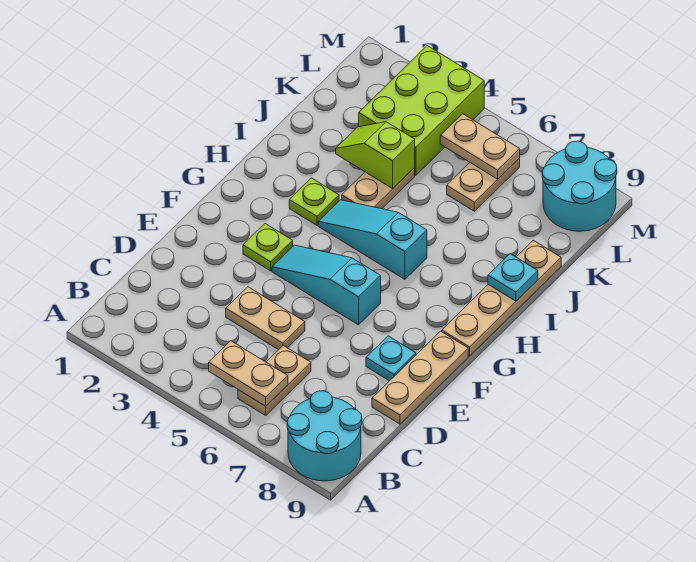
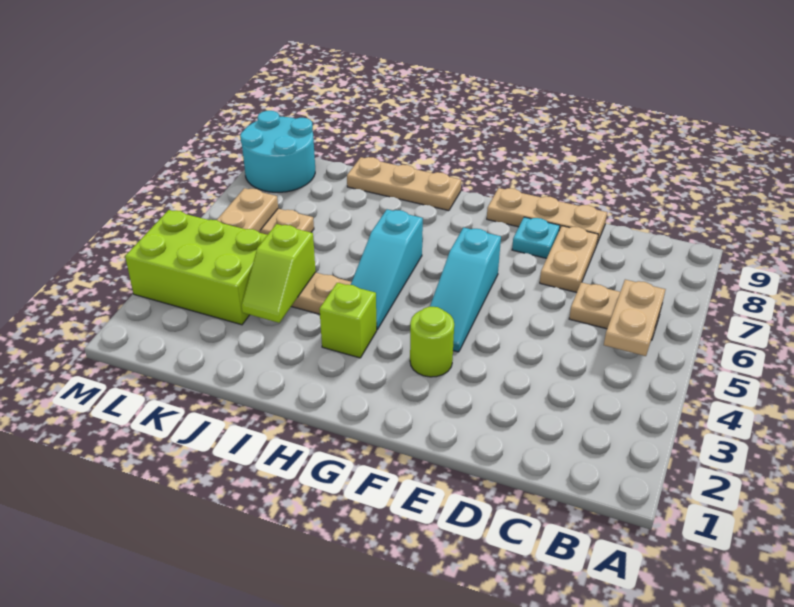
cyan round brick A8:B9 level 1 -> none
tan plate D4:D5 level 1 -> tan plate D7:D8 level 1
lime plate F3 level 1 -> lime round brick F3 level 1
tan plate G9:J9 level 1 -> tan plate H9:J9 level 1
lime plate H3 level 1 -> lime brick H3 level 1
cyan plate I9 level 2 -> none

